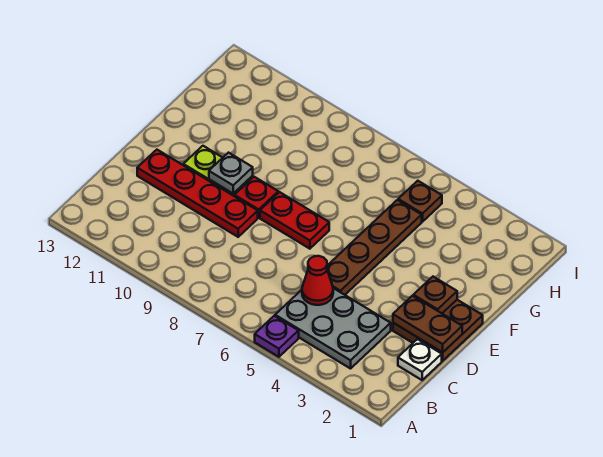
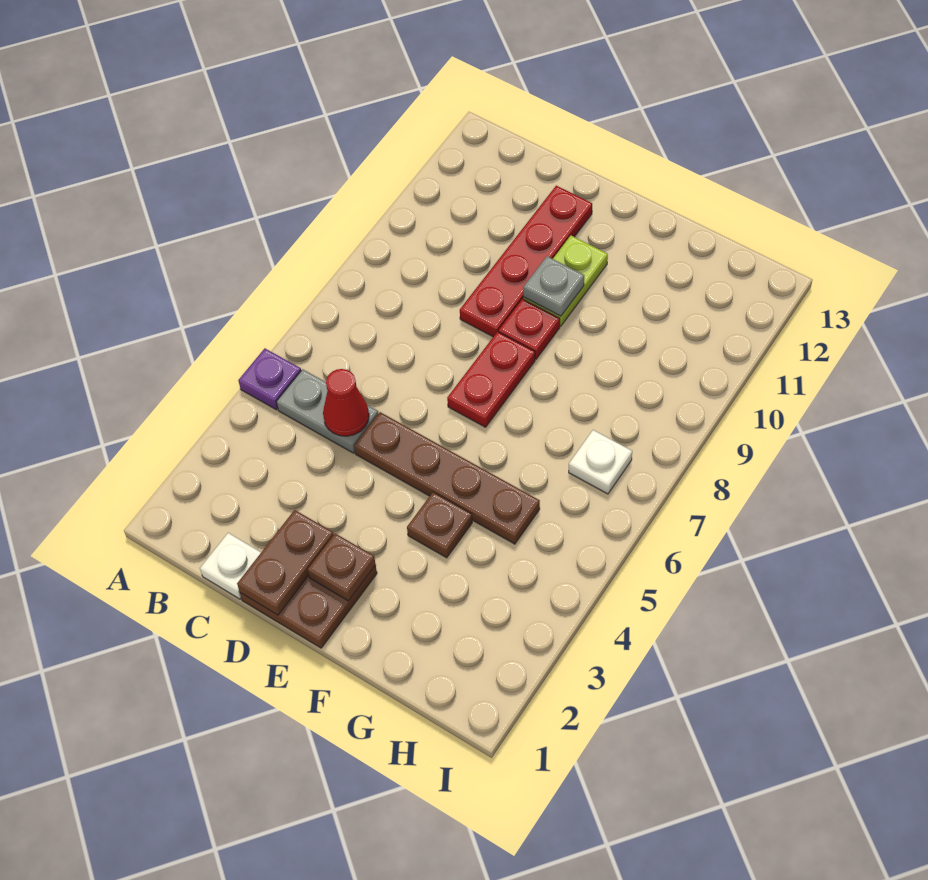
grey plate B3:C5 level 1 -> grey plate B5:C5 level 1
brown plate H5 level 1 -> brown plate F4 level 1
none -> white plate H7 level 1

